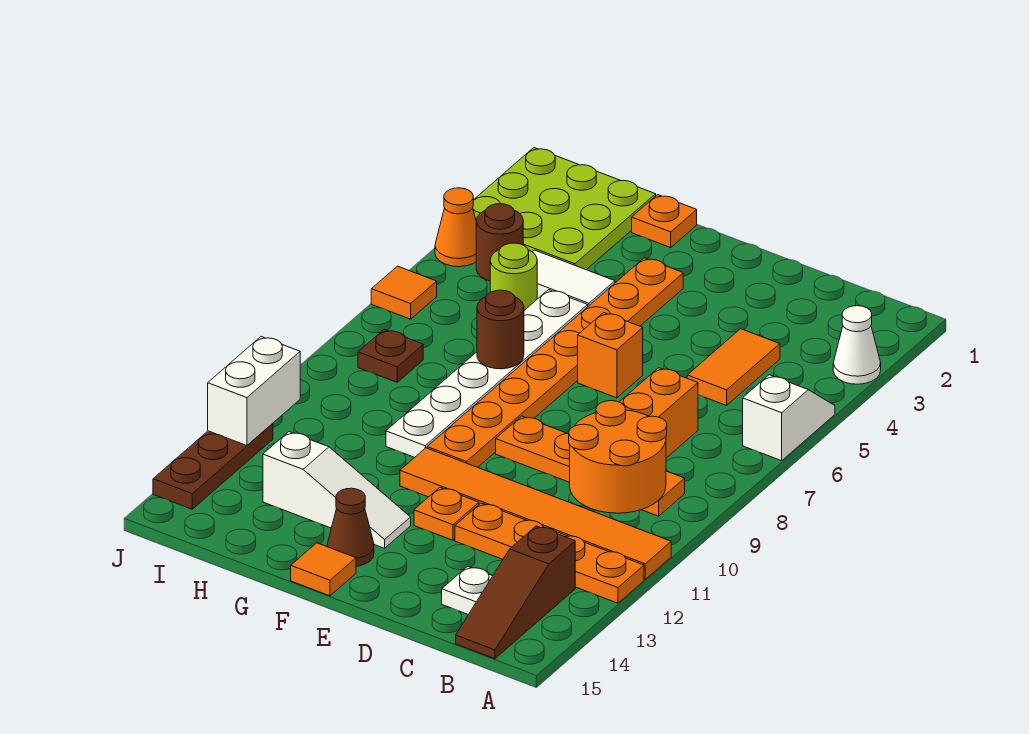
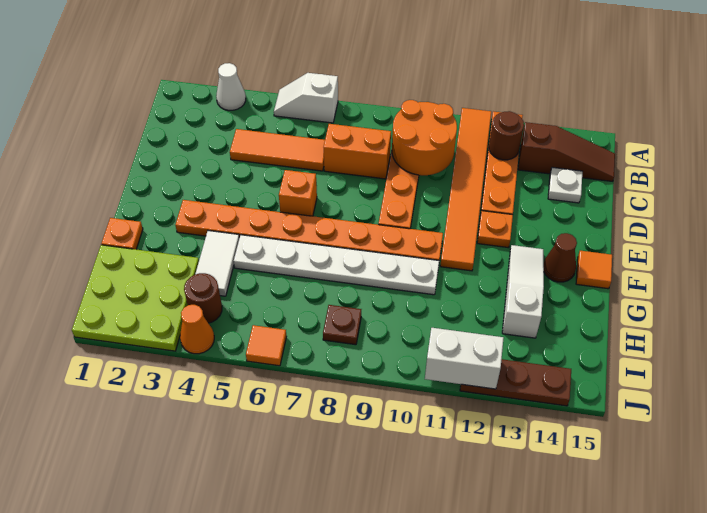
orange tile C4:C5 level 1 -> orange tile C4:C6 level 1
brown round brick G7 level 2 -> brown round brick B12 level 2
lime round brick H5 level 1 -> none

